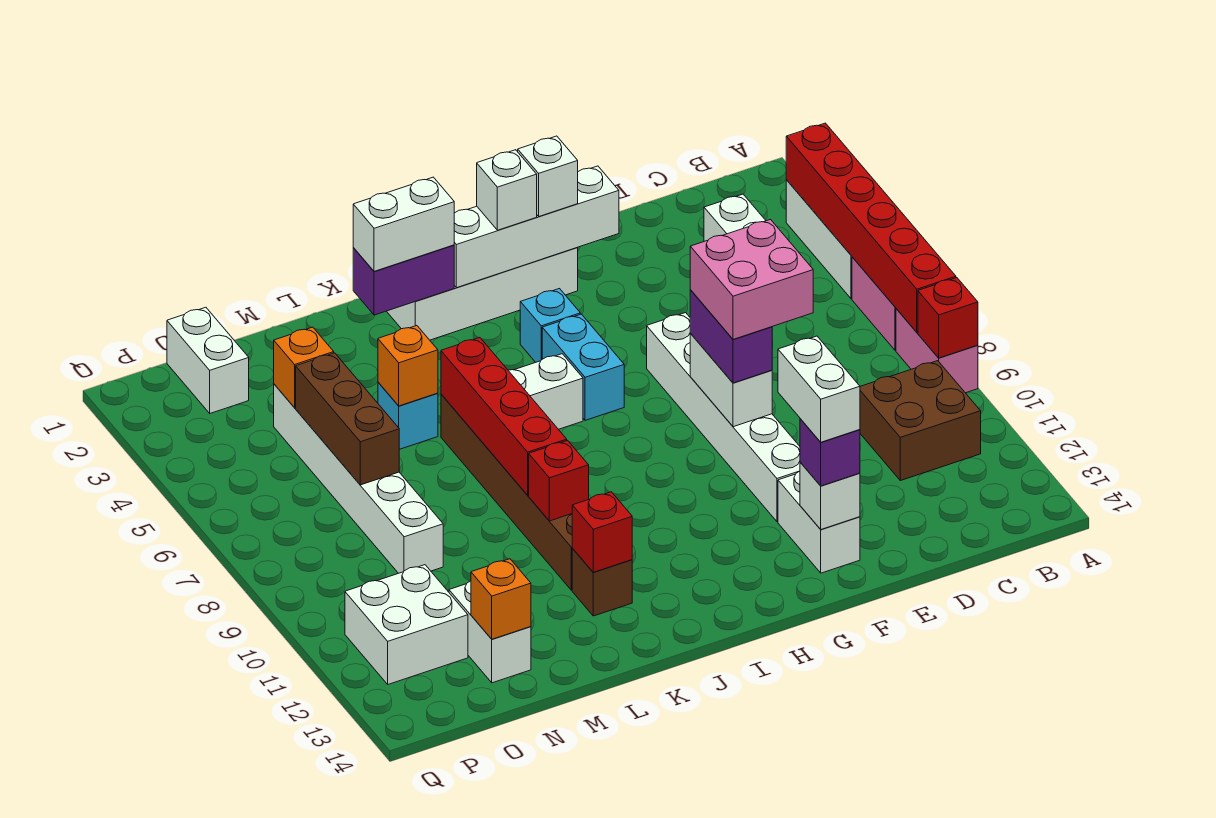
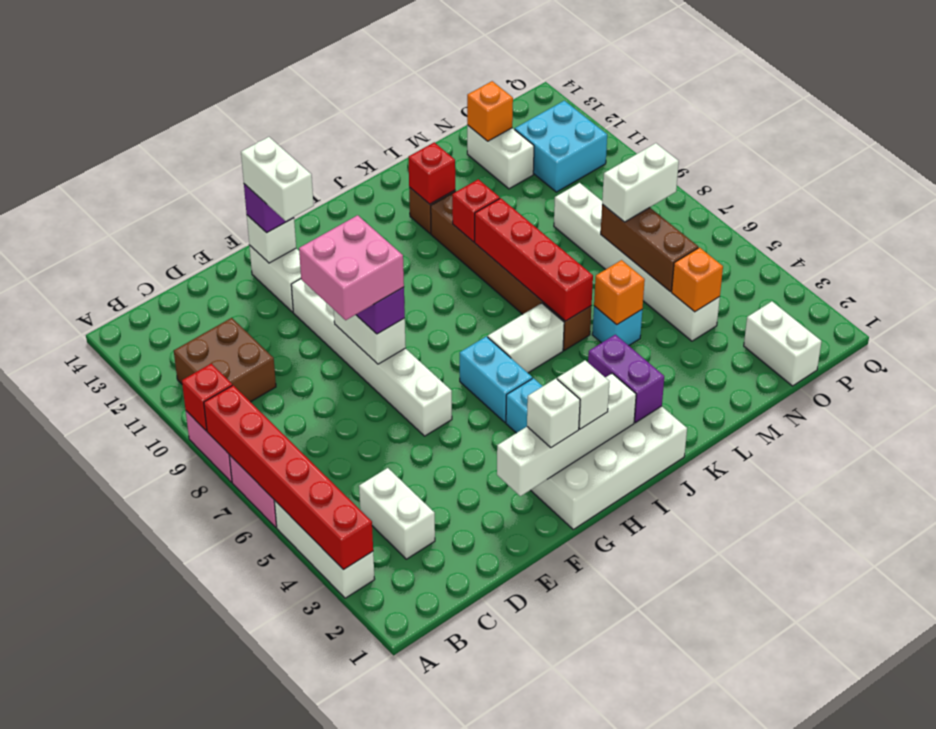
purple brick J2:K2 level 2 -> purple brick J2:J3 level 2
white brick J2:K2 level 3 -> white brick N7:O7 level 3
white brick O11:P12 level 1 -> cyan brick O11:P12 level 1

